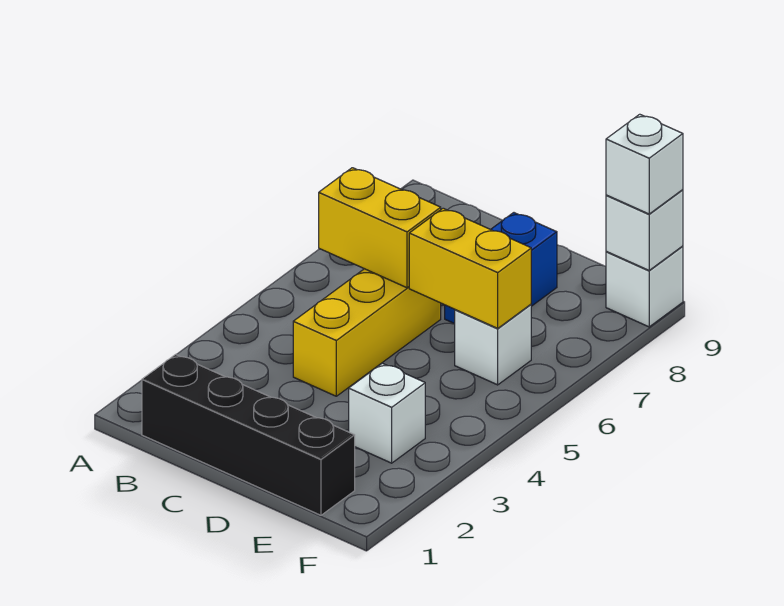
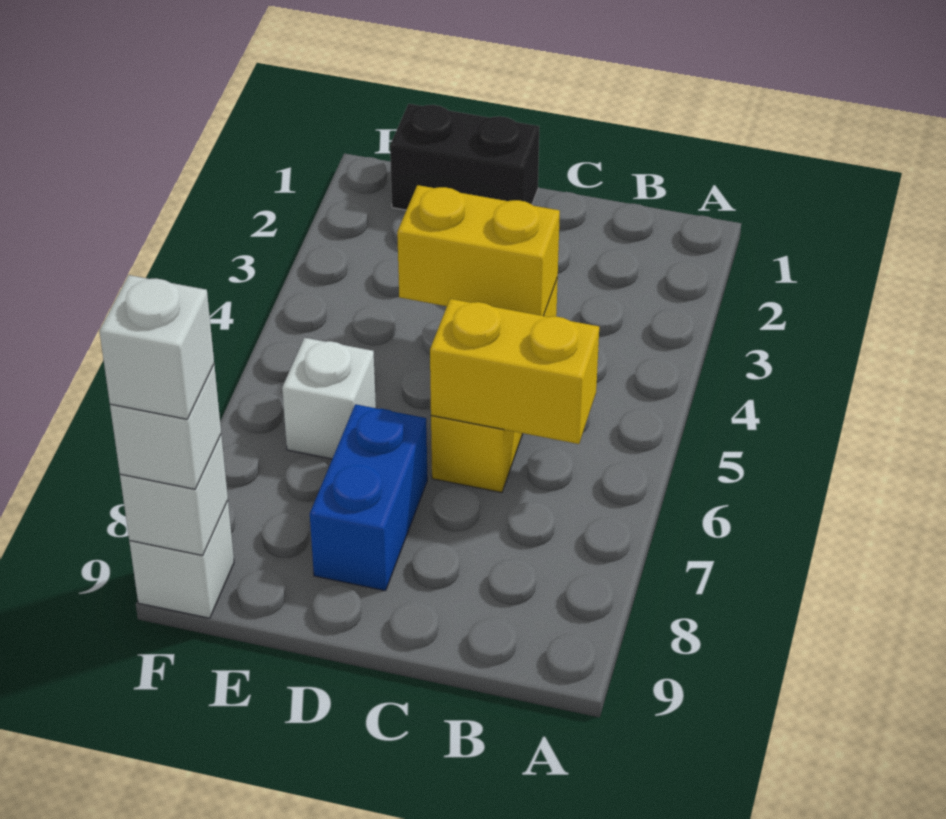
black brick B1:E1 level 1 -> black brick D1:E1 level 1
yellow brick D6:E6 level 2 -> yellow brick C4:D4 level 2
white brick E3 level 1 -> white brick F9 level 4

